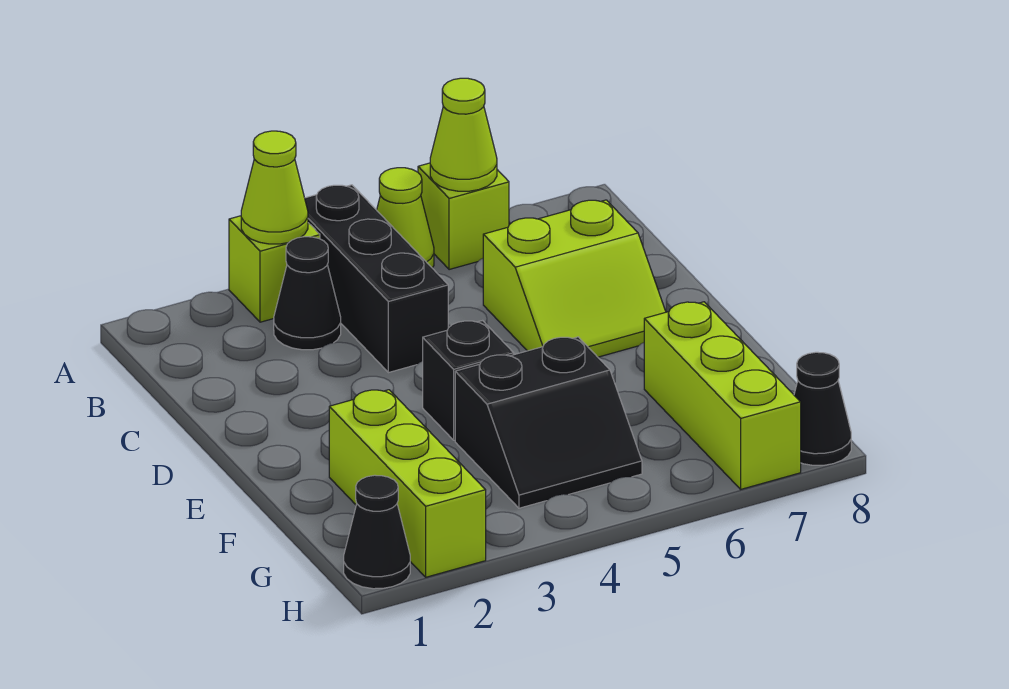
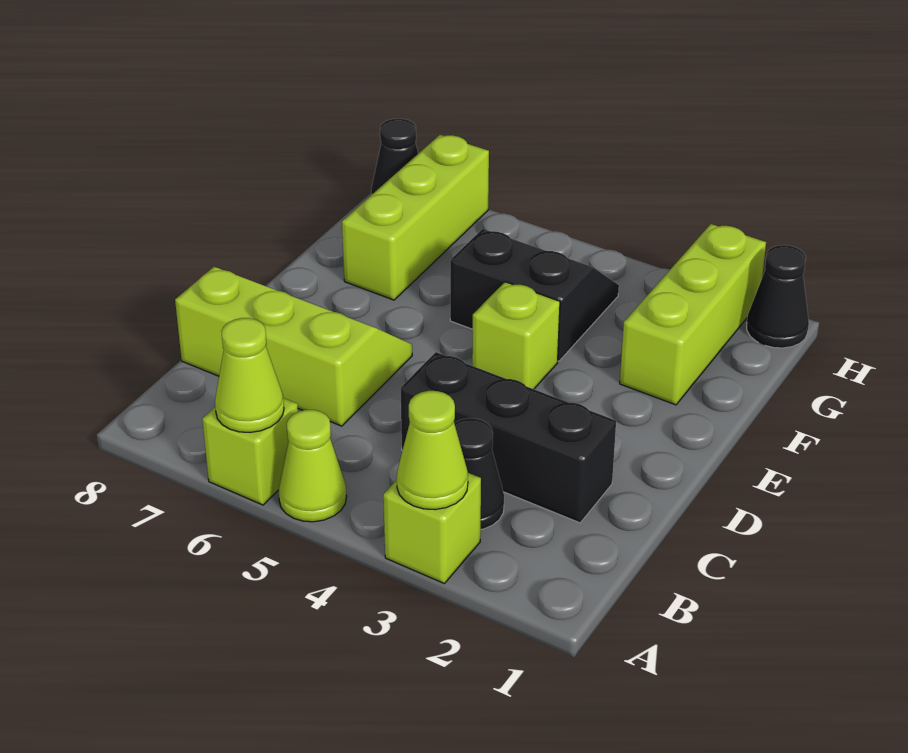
black brick A4:C4 level 1 -> black brick C2:C4 level 1
lime slope C6:D7 level 1 top C -> lime slope C6:D8 level 1 top C
black brick E4 level 1 -> lime brick E4 level 1

